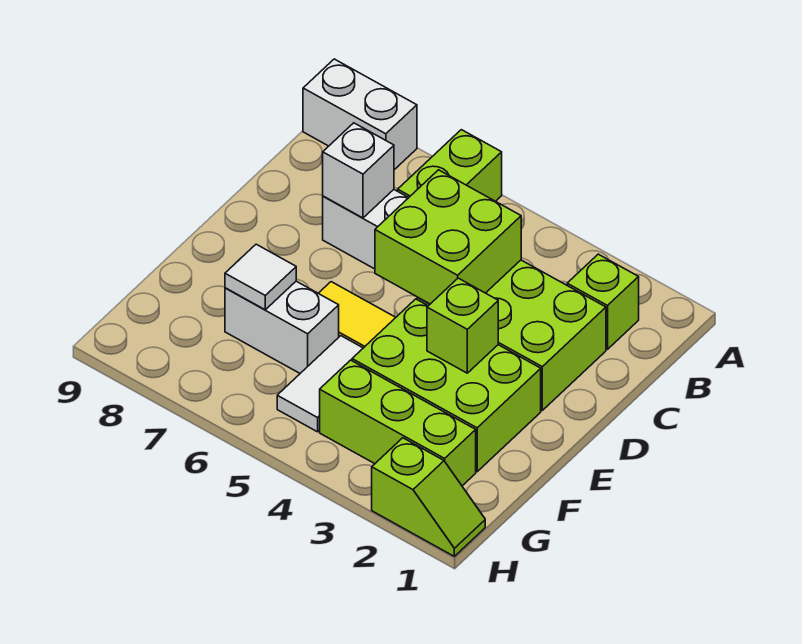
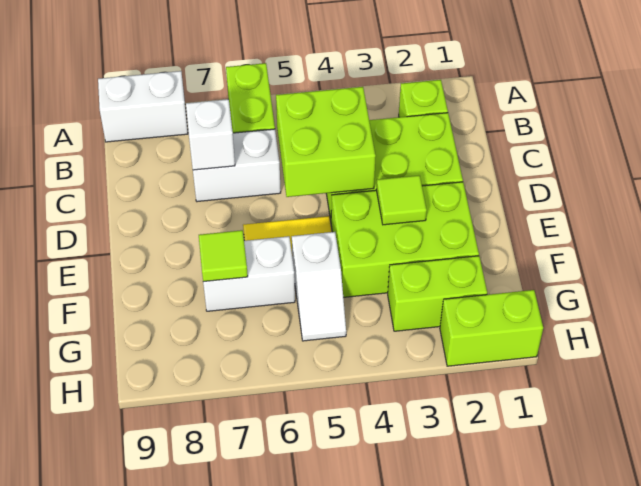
lime brick E3 level 2 -> lime tile E3 level 2
white tile F5:G5 level 1 -> white slope F5:G5 level 1 top F
white tile F7 level 2 -> lime tile F7 level 2
lime brick G2:G4 level 1 -> lime brick G2:G3 level 1
lime slope H1:H2 level 1 top 2 -> lime brick H1:H2 level 1

